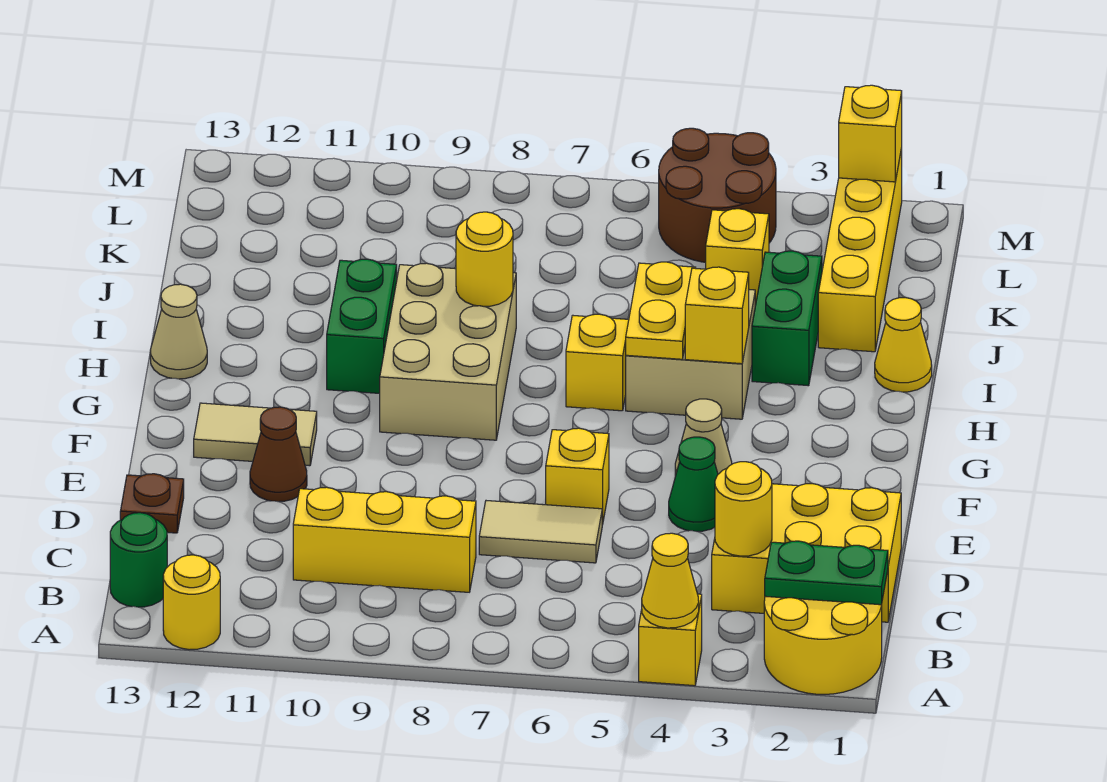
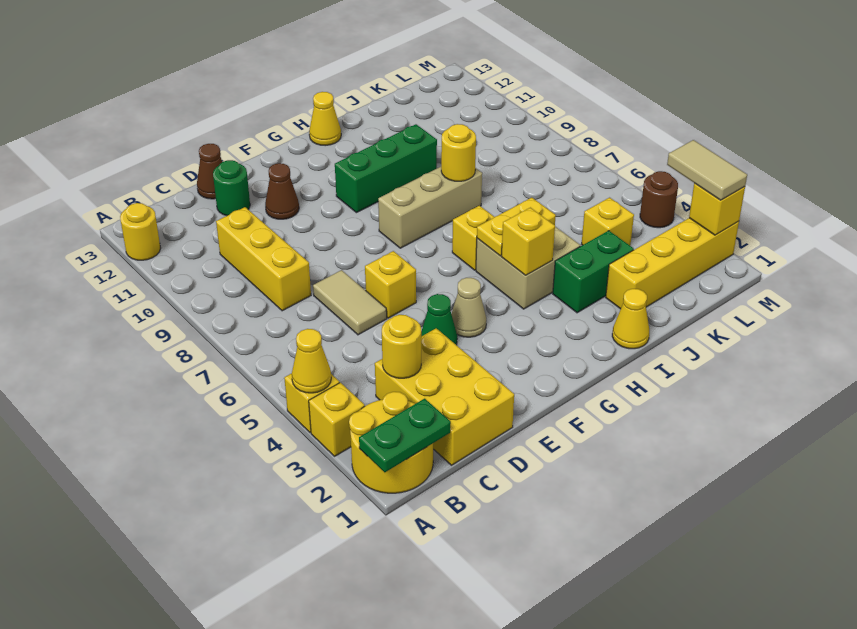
none -> yellow brick A3 level 1
green plate B1:B2 level 2 -> green plate A1:B1 level 2
green round brick B13 level 1 -> green round brick D12 level 1
brown plate D13 level 1 -> brown cone D13 level 1
tan tile F11:F12 level 1 -> tan tile M2:M3 level 3
tan brick G8:I9 level 1 -> tan brick G8:I8 level 1
green brick H10:I10 level 1 -> green brick G10:I10 level 1
tan cone H13 level 1 -> yellow cone H13 level 1
brown round brick L4:M5 level 1 -> brown round brick M4 level 1

